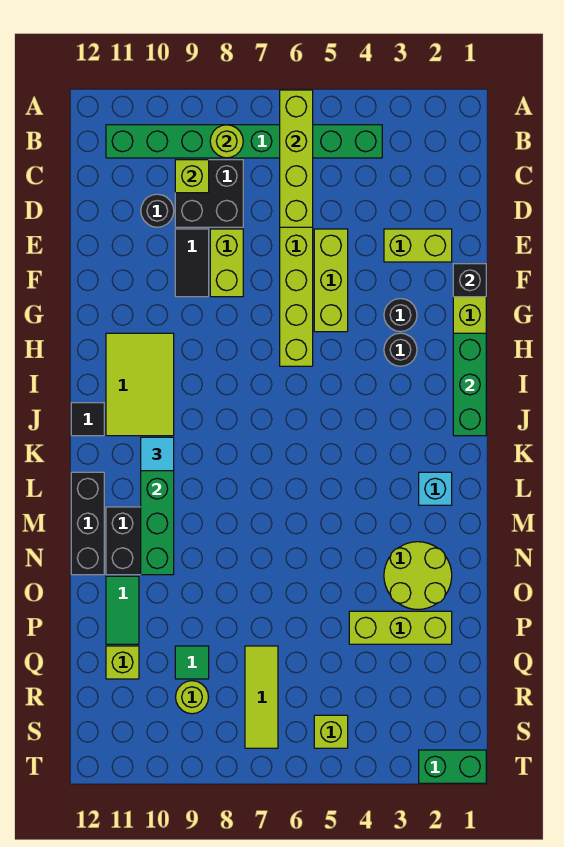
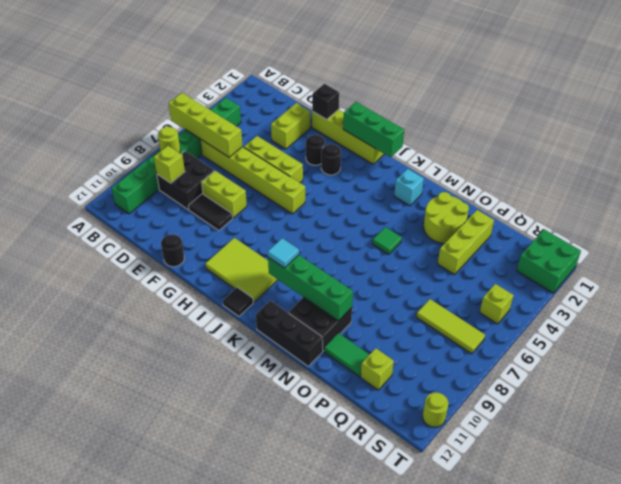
black round brick D10 level 1 -> black round brick F12 level 1
green tile Q9 level 1 -> green tile M5 level 1
lime round brick R9 level 1 -> lime round brick T11 level 1
green brick T1:T2 level 1 -> green brick S1:T2 level 1

